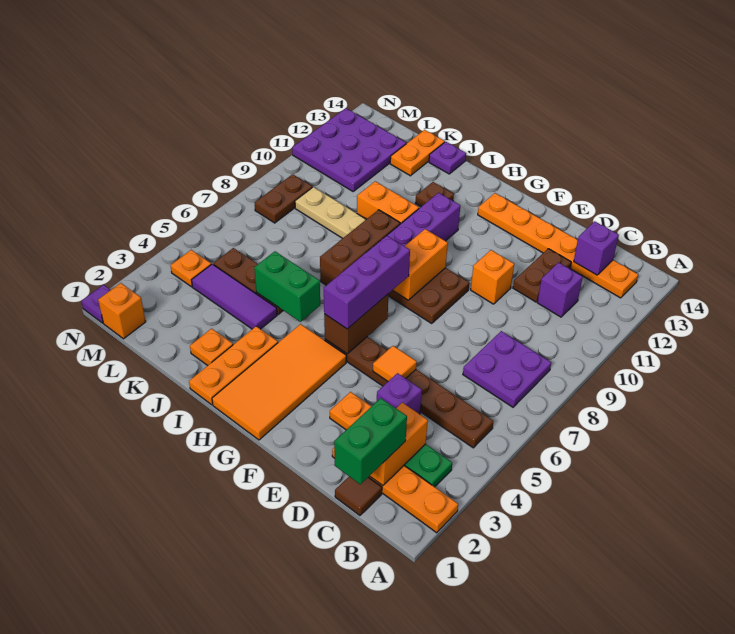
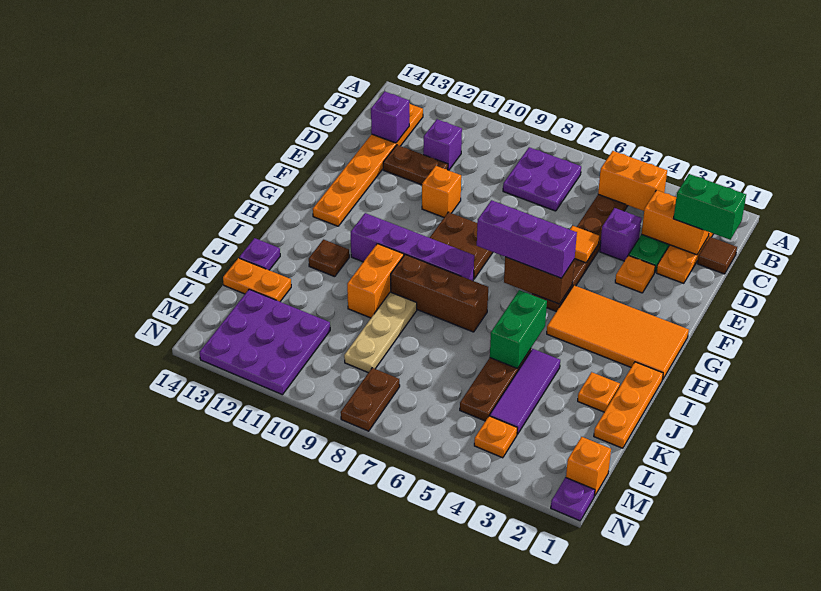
orange brick G8:G9 level 2 -> orange brick B4:B5 level 2
orange plate I1:I3 level 1 -> orange plate I1:K1 level 1
brown plate M8:M9 level 1 -> brown plate M8:N8 level 1

